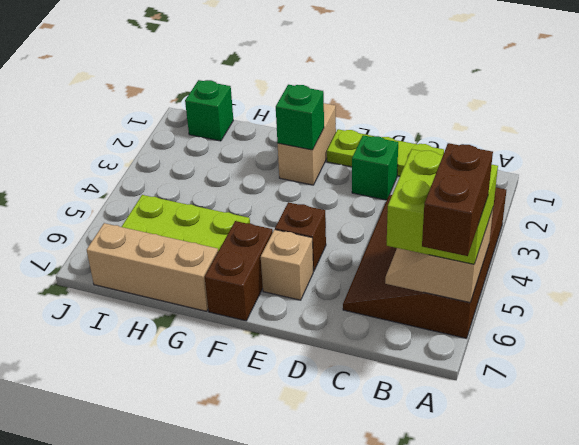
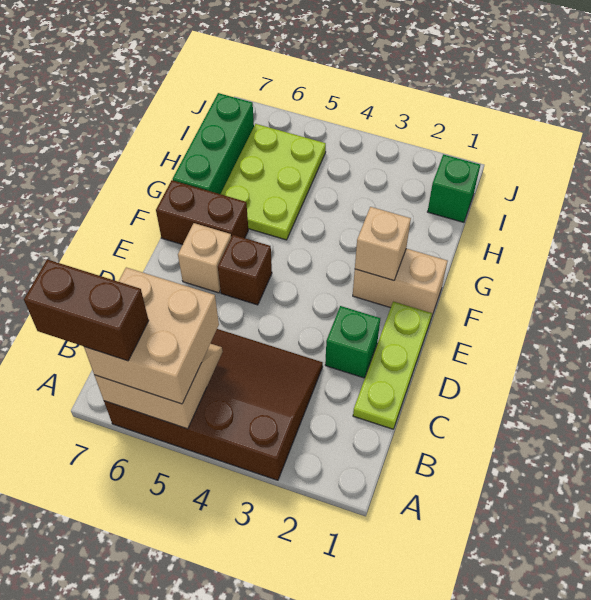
lime brick A5:B6 level 3 -> tan brick A5:B6 level 3
green brick F2 level 2 -> tan brick F2 level 2
tan brick G7:I7 level 1 -> green brick G7:I7 level 1

